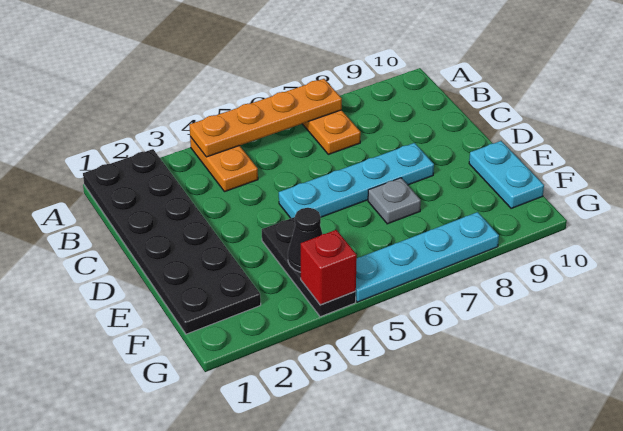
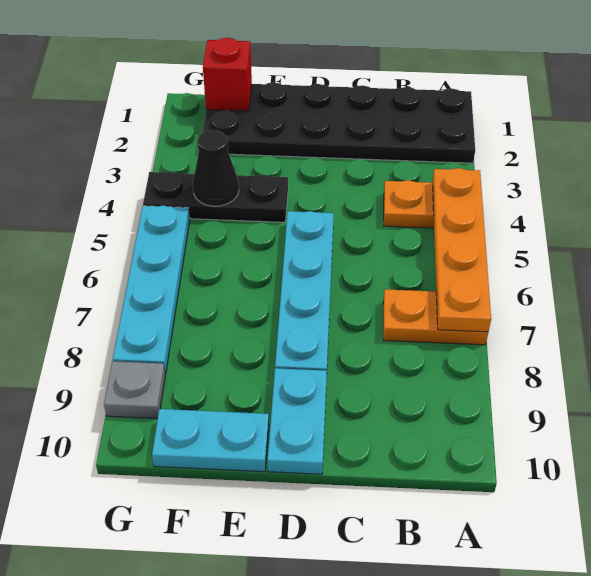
none -> cyan plate D9:D10 level 1
grey plate E7 level 1 -> grey plate G9 level 1
red brick G4 level 2 -> red brick F1 level 2

